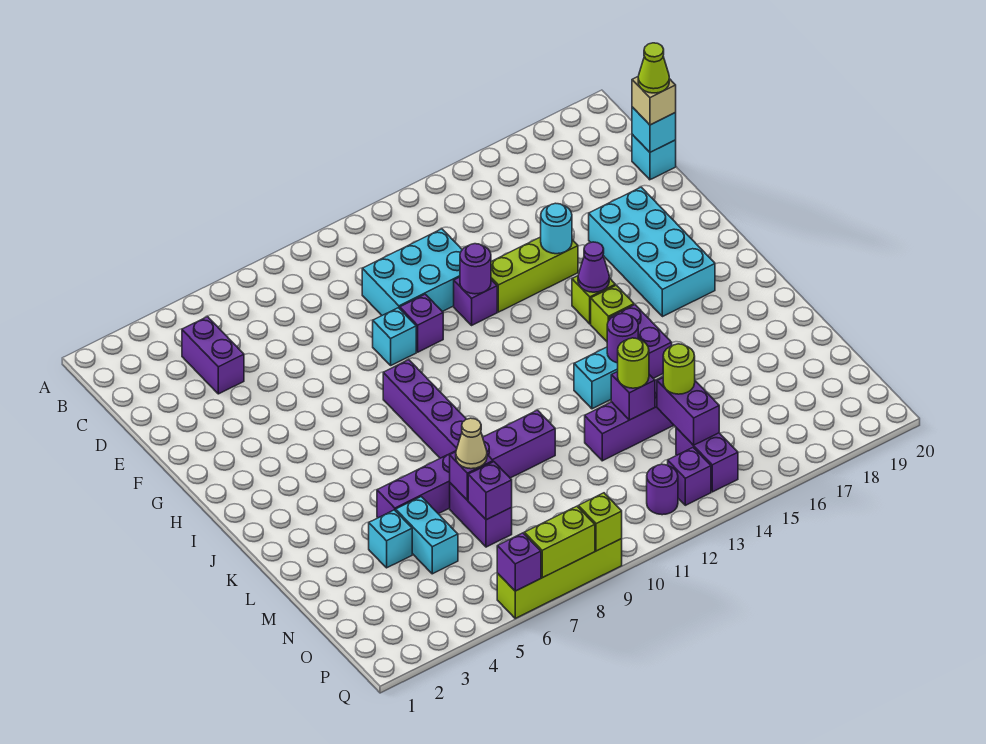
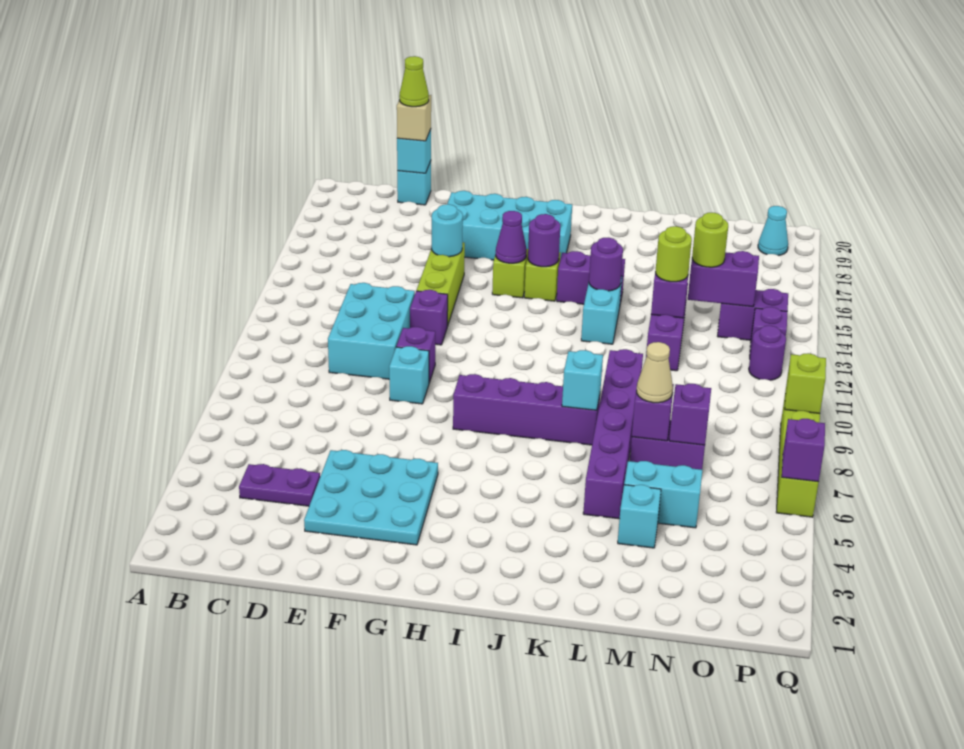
purple brick C4:D4 level 1 -> purple plate C4:D4 level 1
none -> cyan plate E3:G5 level 1
purple round brick F12 level 2 -> purple round brick I15 level 2
none -> cyan brick K8 level 2
none -> cyan cone P19 level 1
lime brick Q7:Q8 level 2 -> none

